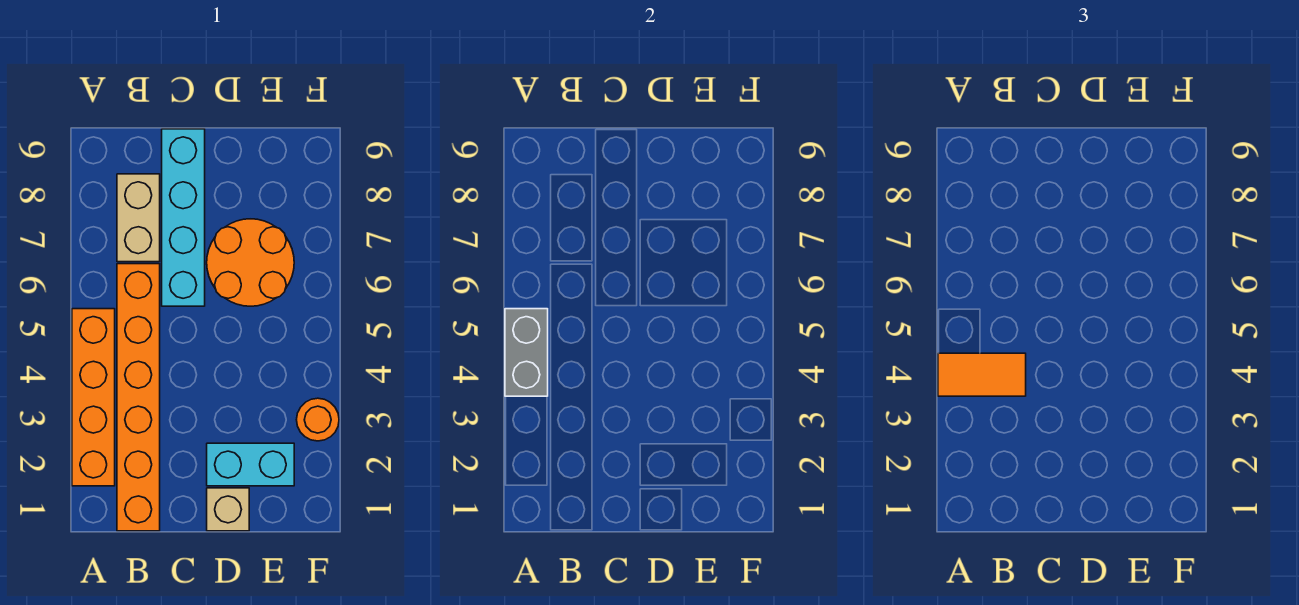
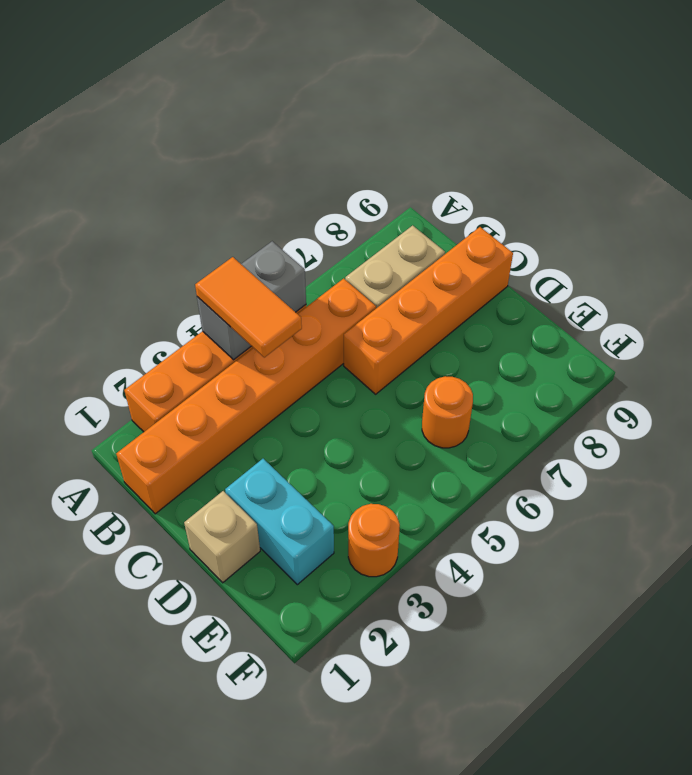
cyan brick C6:C9 level 1 -> orange brick C6:C9 level 1
orange round brick D6:E7 level 1 -> orange round brick E6 level 1

